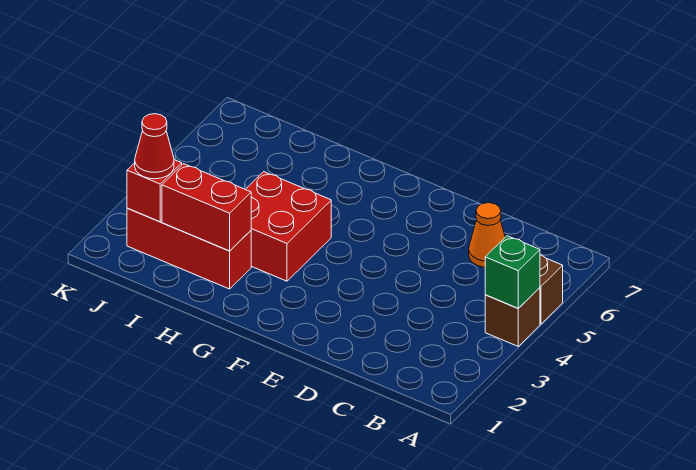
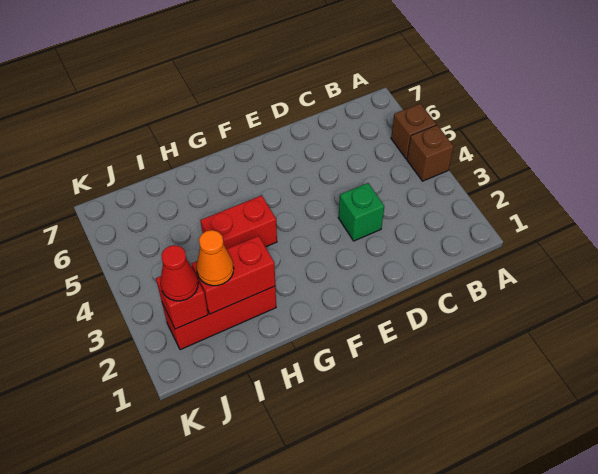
green brick A4 level 2 -> green brick D3 level 1
orange cone C6 level 1 -> orange cone I2 level 3
red brick G3:H4 level 1 -> red brick G4:H4 level 1

